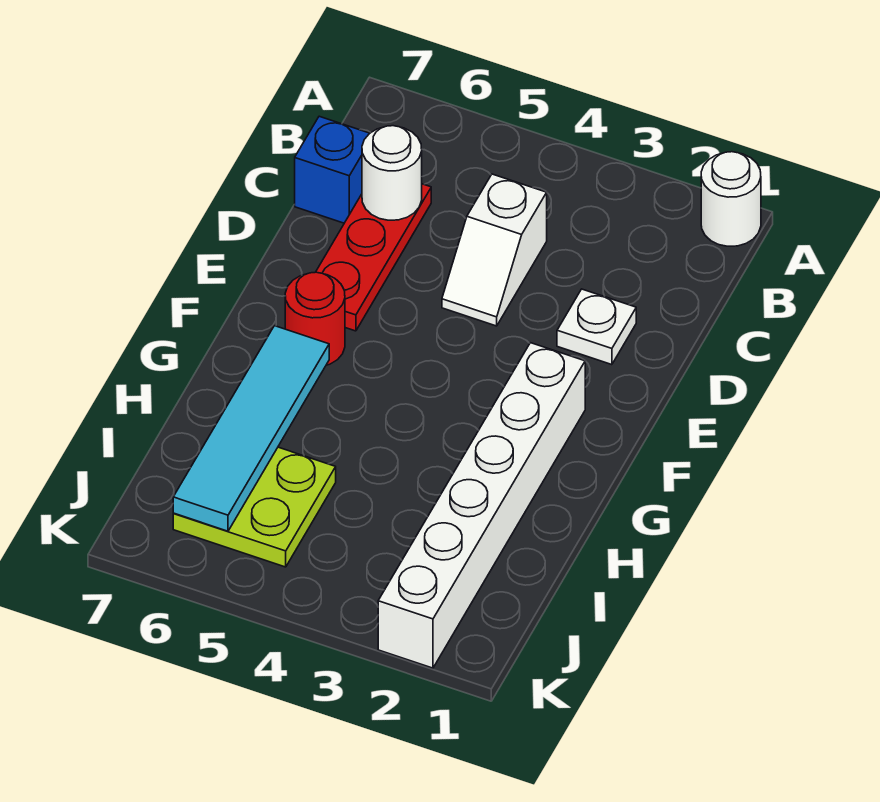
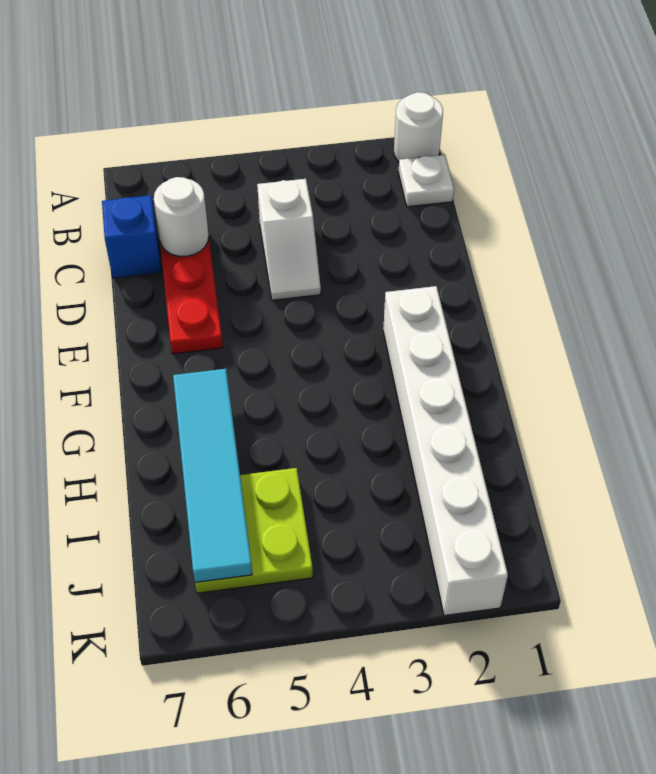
white plate D2 level 1 -> white plate B1 level 1
red round brick F6 level 1 -> none

